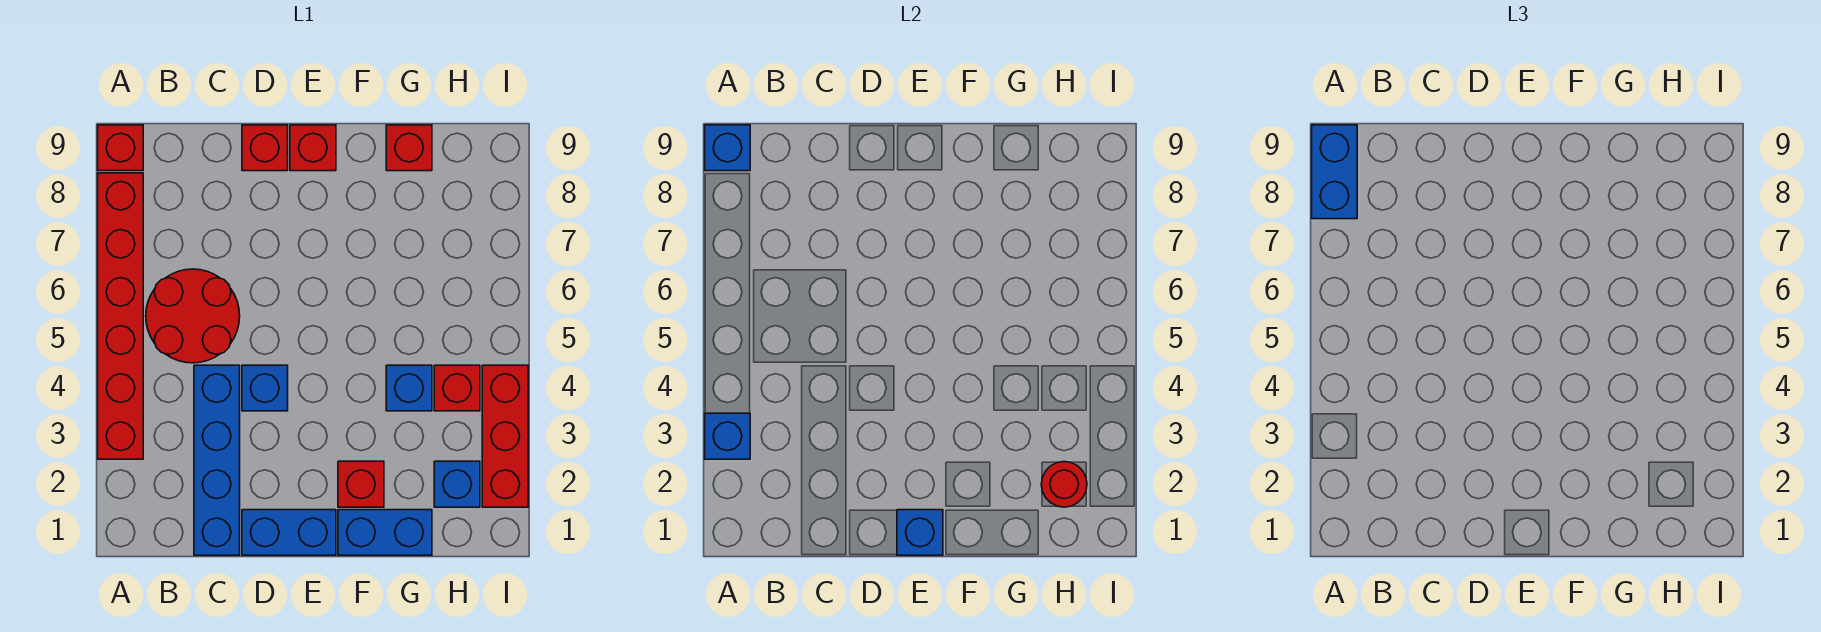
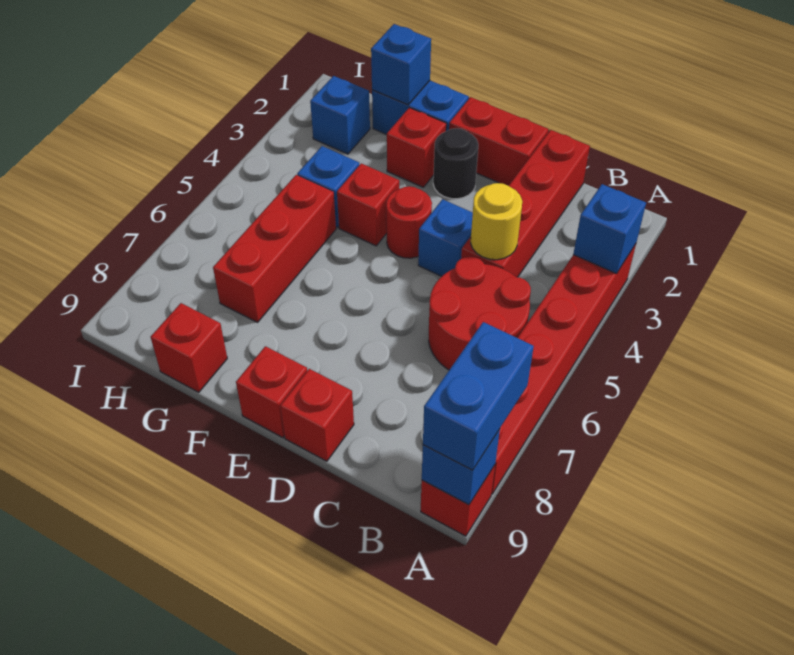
blue brick C1:C4 level 1 -> red brick C1:C4 level 1
none -> yellow round brick C4 level 2
blue brick D1:E1 level 1 -> red brick D1:E1 level 1
blue brick E1 level 2 -> blue brick G1 level 2
none -> black round brick E2 level 1
red round brick H2 level 2 -> red round brick E4 level 1
red brick H4 level 1 -> red brick F4 level 1
red brick I2:I4 level 1 -> red brick G5:G7 level 1

